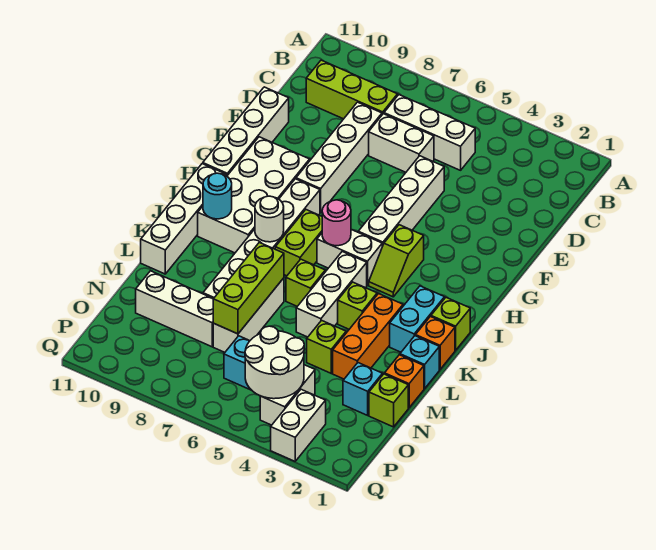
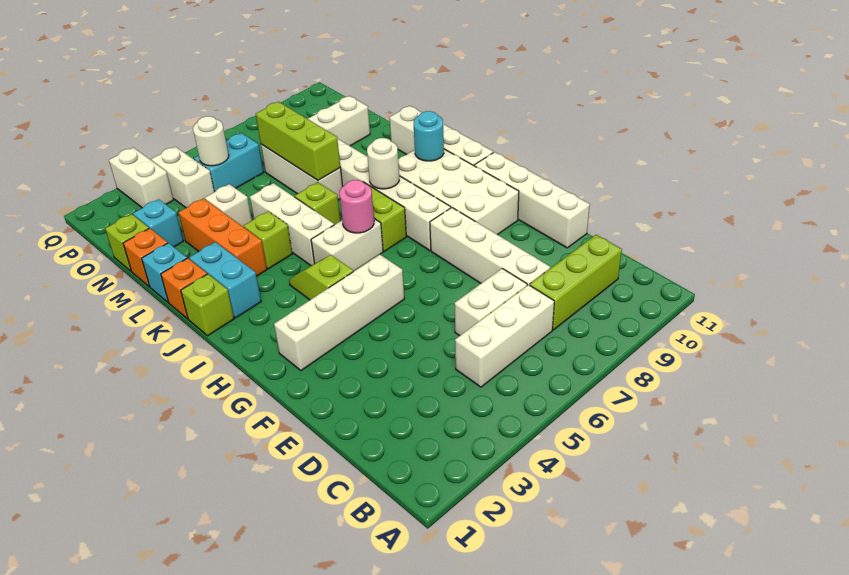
white brick E5:H5 level 1 -> white brick G2:G5 level 1
lime brick M4 level 1 -> white brick M4 level 1
white round brick O4:P5 level 2 -> white round brick O5 level 2

